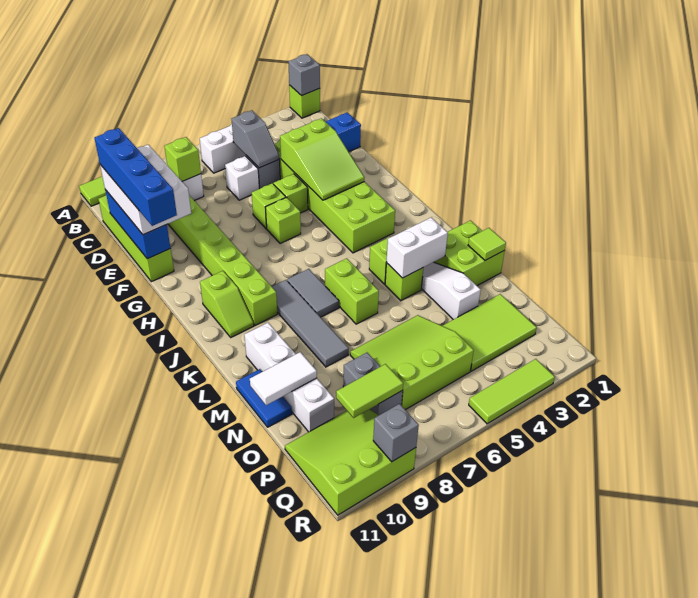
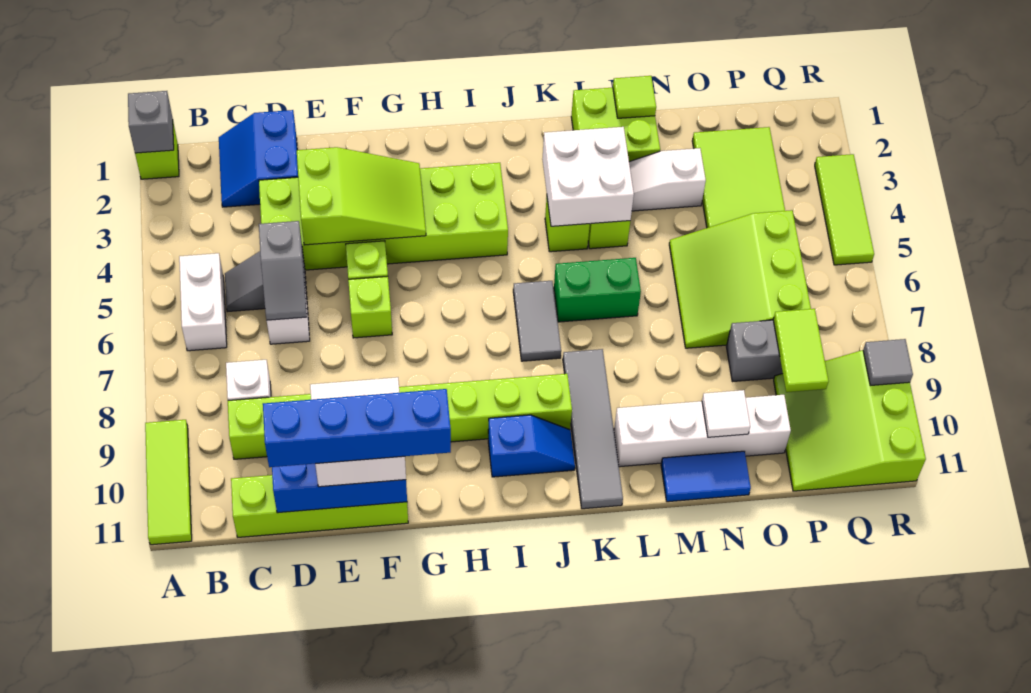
grey slope C5:D5 level 2 top C -> grey slope D5:D6 level 2 top 5
lime brick C8 level 2 -> none
white brick D10:F11 level 3 -> white brick E10:F11 level 3
lime brick G6 level 1 -> none
lime slope I10:J10 level 1 top I -> blue slope I10:J10 level 1 top I
grey tile J7:K7 level 1 -> grey tile J6:J7 level 1
grey tile J8:M8 level 1 -> grey tile K8:K11 level 1
lime brick K6:L6 level 1 -> green brick K6:L6 level 1
white brick L3:L4 level 2 -> white brick K3:L4 level 2
white tile N10:N11 level 2 -> white tile N10 level 2
grey brick R9 level 2 -> grey tile R9 level 2

